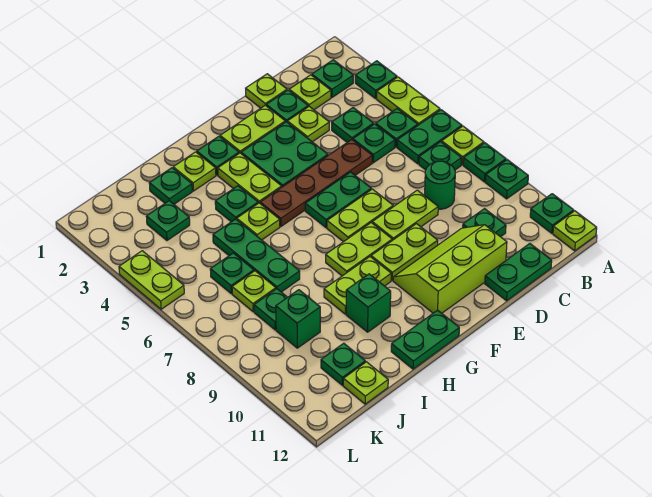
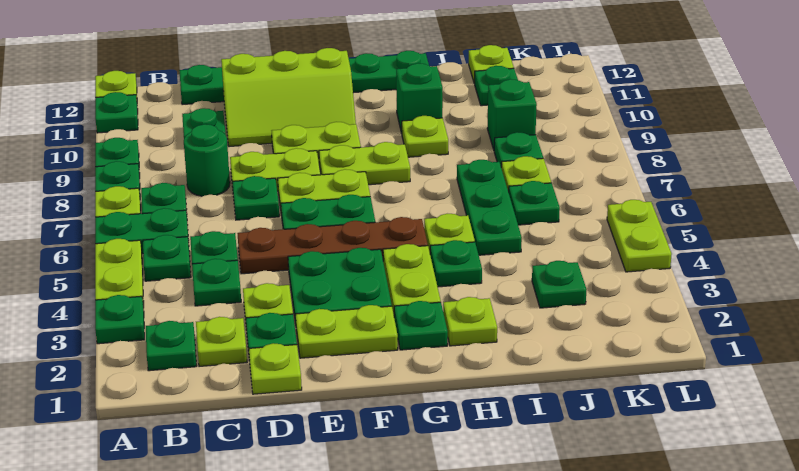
lime plate G9:H9 level 1 -> lime plate H9 level 1
green plate I2 level 1 -> green plate D7 level 1

